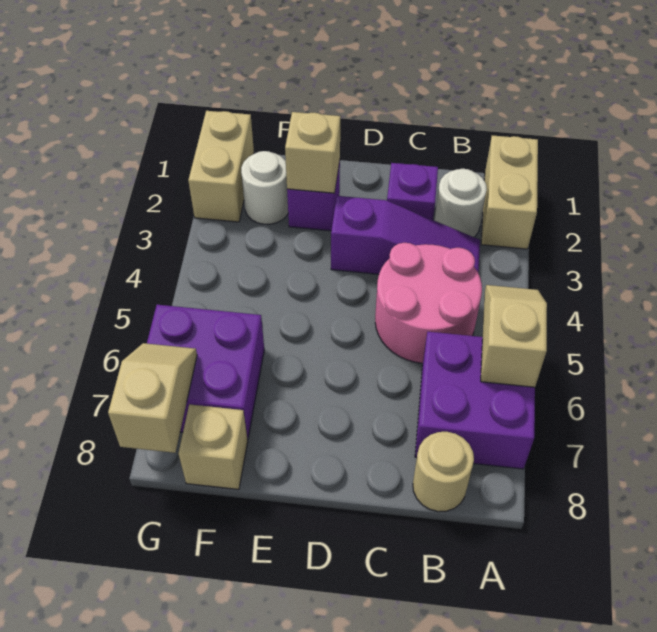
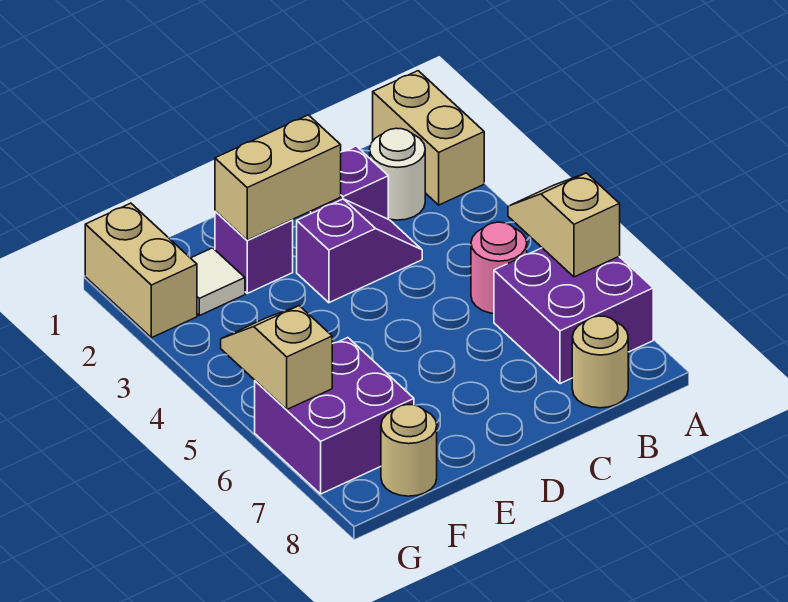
purple slope B3:D3 level 1 top D -> purple slope C3:D3 level 1 top D
pink round brick B4:C5 level 1 -> pink round brick B5 level 1
tan brick E2 level 2 -> tan brick D2:E2 level 2
white round brick F2 level 1 -> white tile F2 level 1
tan brick F8 level 1 -> tan round brick F8 level 1
tan slope G7:G8 level 2 top 8 -> tan slope G5:G6 level 2 top 6

